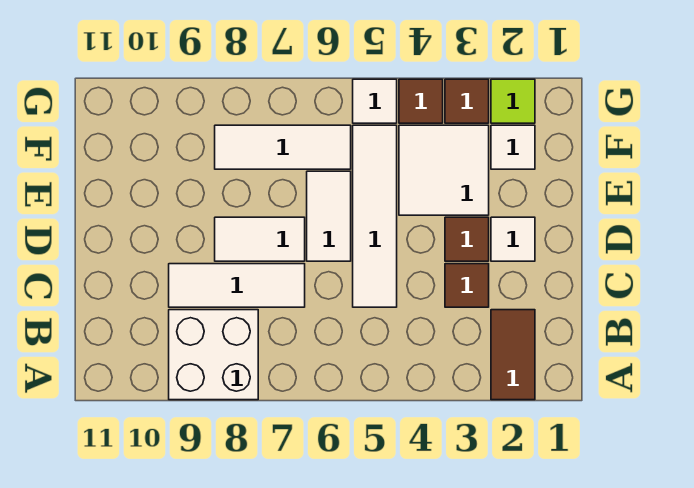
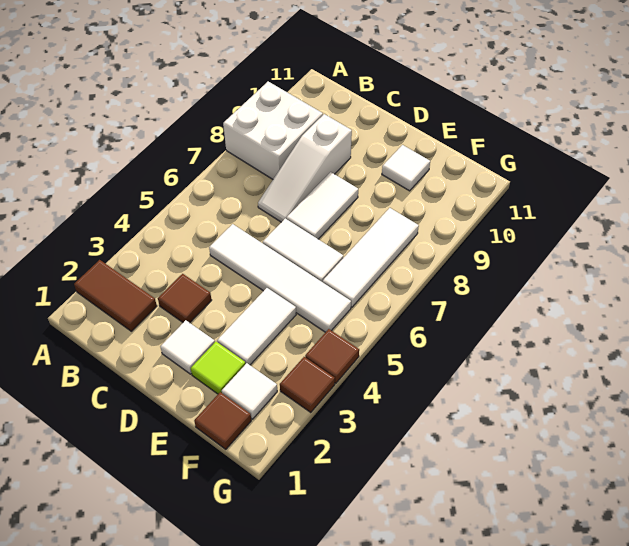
white tile C7:C9 level 1 -> white slope C7:C9 level 1 top 9
brown tile D3 level 1 -> brown tile F1 level 1
white tile E3:F4 level 1 -> white tile E3:E4 level 1
lime tile G2 level 1 -> lime tile E2 level 1
white tile G5 level 1 -> white tile E10 level 1

